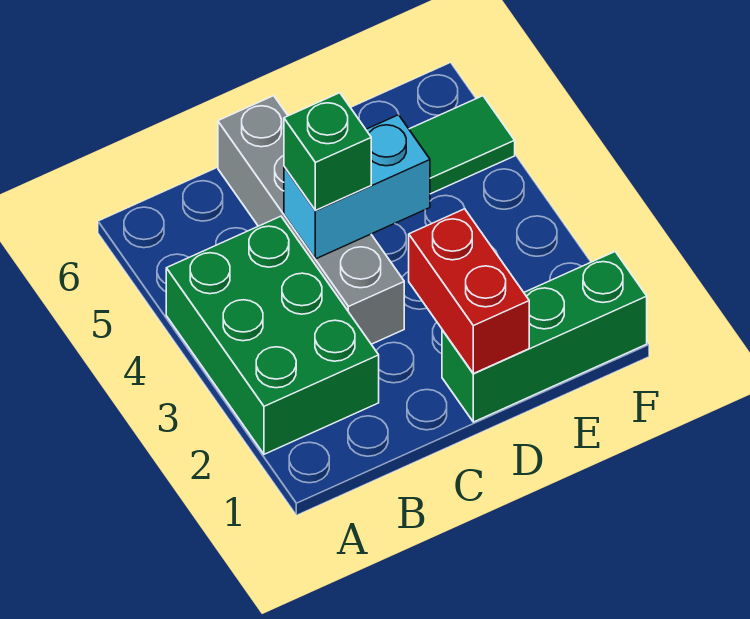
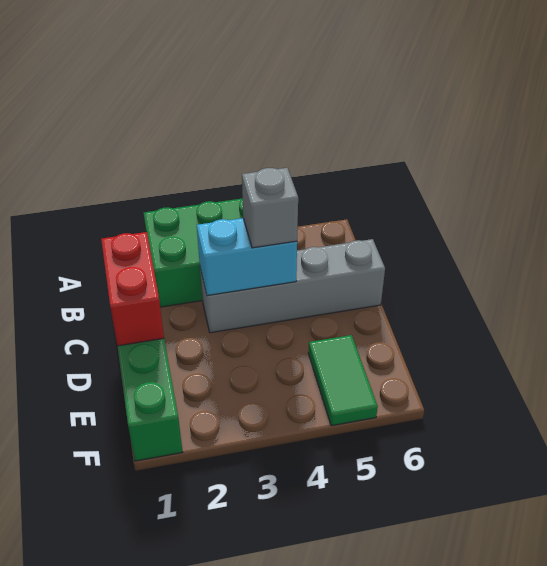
cyan brick C4:D4 level 2 -> cyan brick C3:C4 level 2
green brick C4 level 3 -> grey brick C4 level 3
red brick D1:D2 level 2 -> red brick C1:D1 level 2

